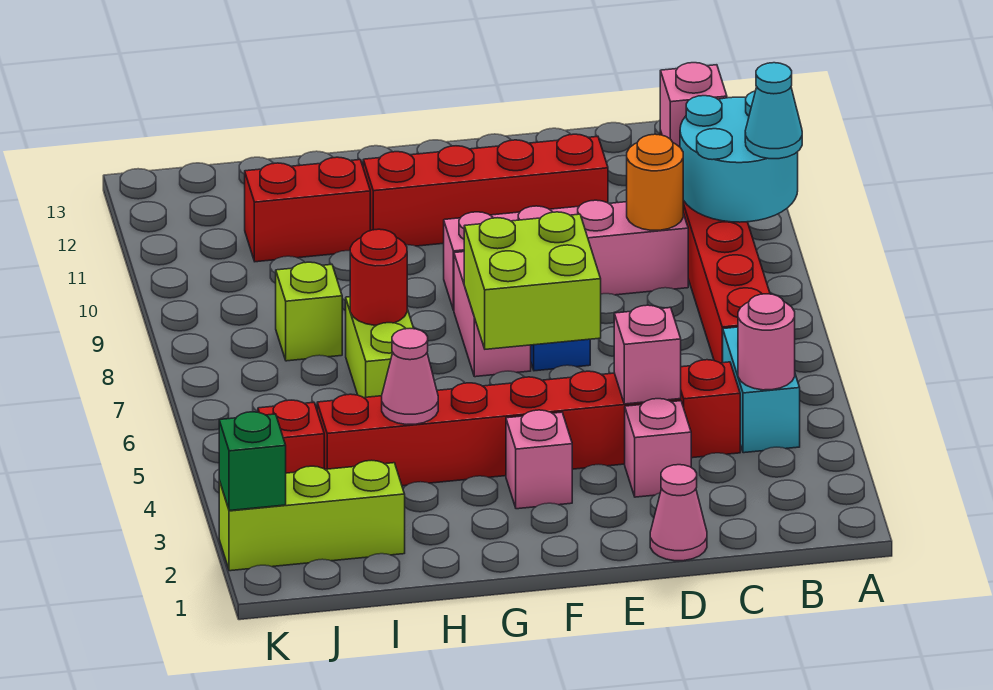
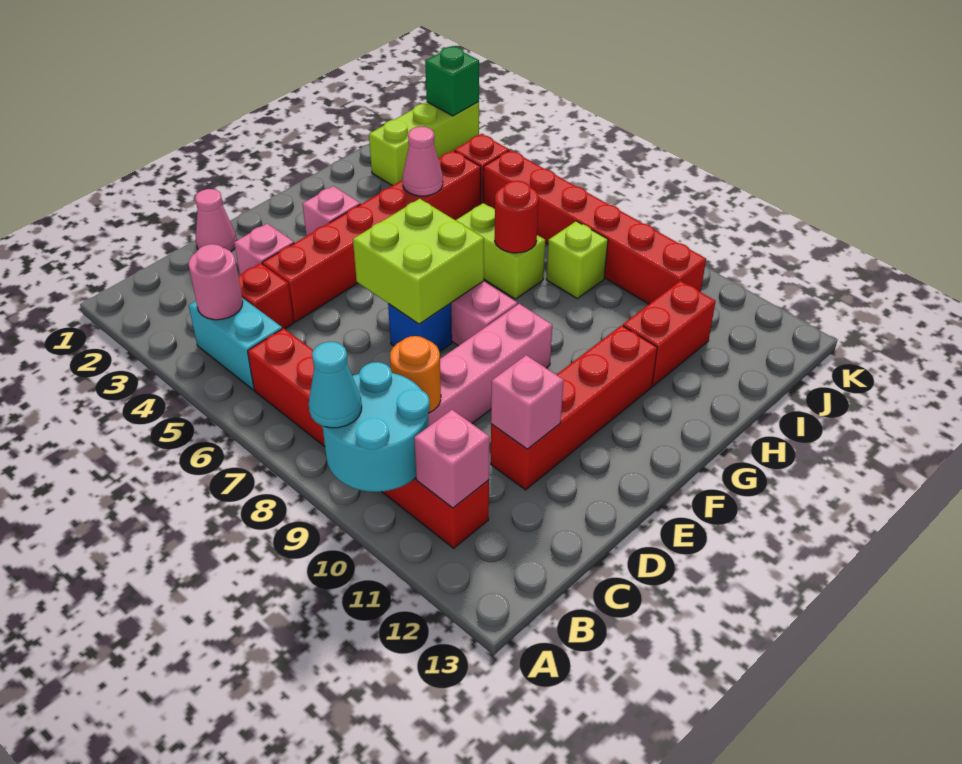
pink brick D4 level 2 -> pink brick D11 level 2
none -> red brick J5:J10 level 1

